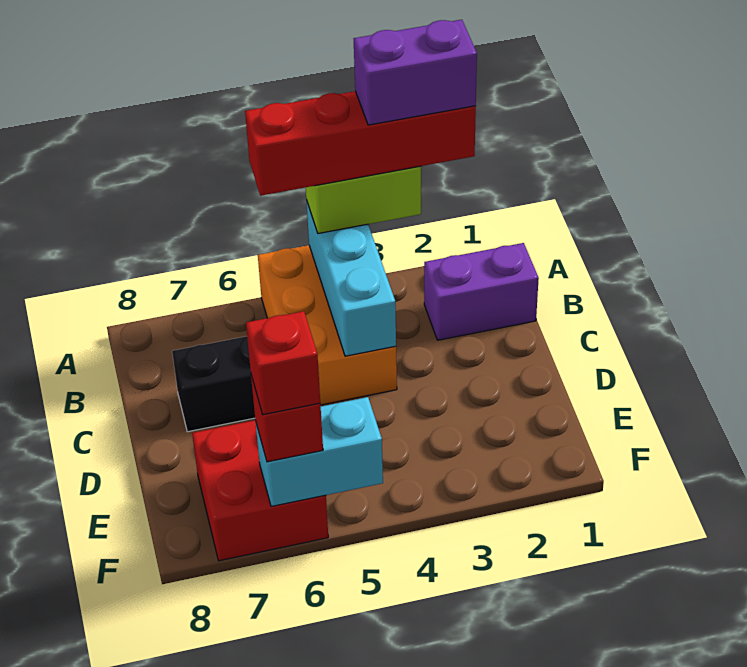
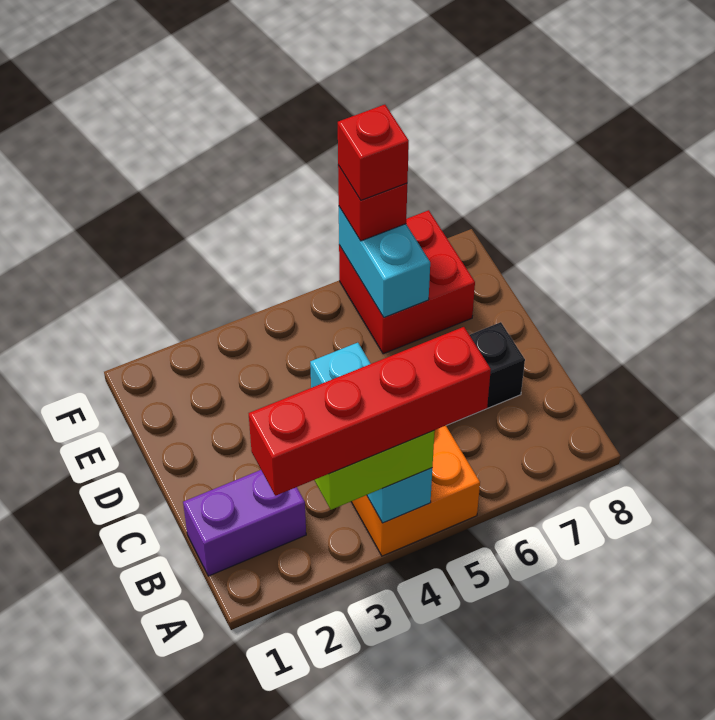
purple brick A2:A3 level 5 -> none
cyan brick F5:F6 level 2 -> cyan brick E6:F6 level 2

